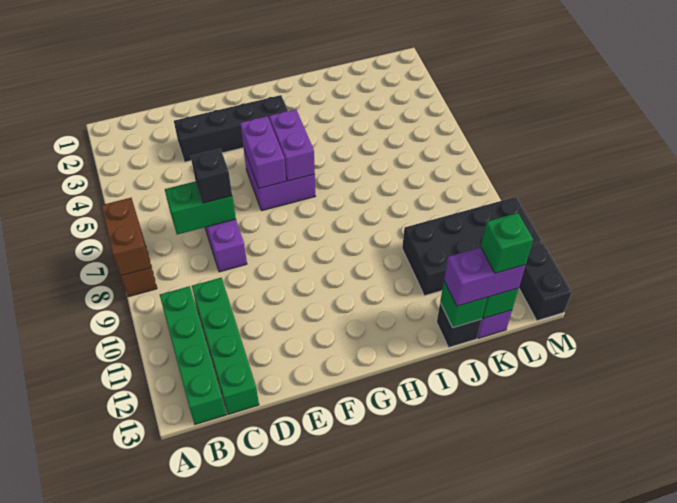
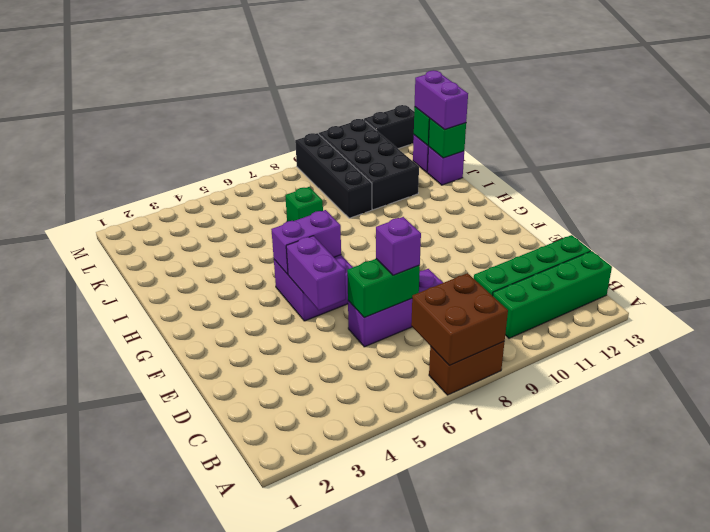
brown brick A7:A8 level 2 -> brown brick A7:B8 level 2
green brick C7:D7 level 2 -> green brick D6:D7 level 2
black brick D3:G3 level 1 -> black brick J9:M9 level 1
black brick D7 level 3 -> purple brick D7 level 3
purple brick F5:F6 level 2 -> purple brick E5:F5 level 2
black brick J13 level 1 -> purple brick J13 level 1
green brick K13 level 4 -> green brick J7 level 1

